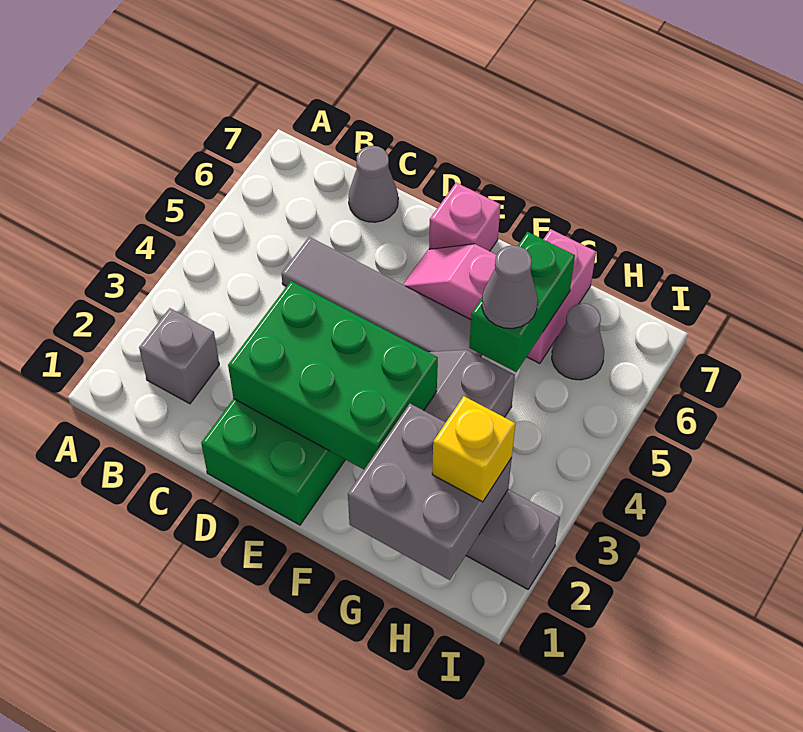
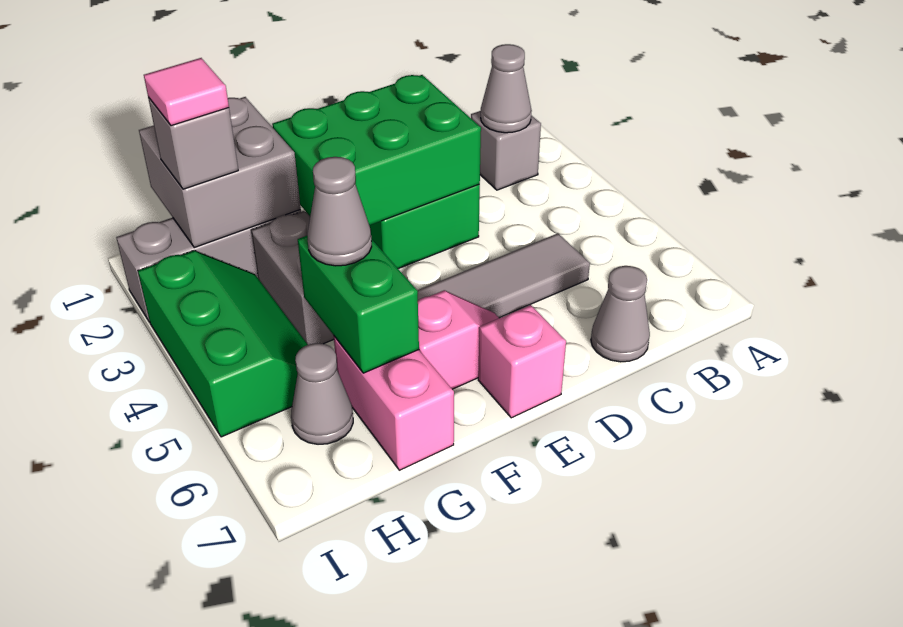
none -> grey cone B2 level 2
yellow brick H2 level 3 -> grey brick H2 level 3
none -> pink tile H2 level 4
none -> green slope H3:I5 level 1 top I

